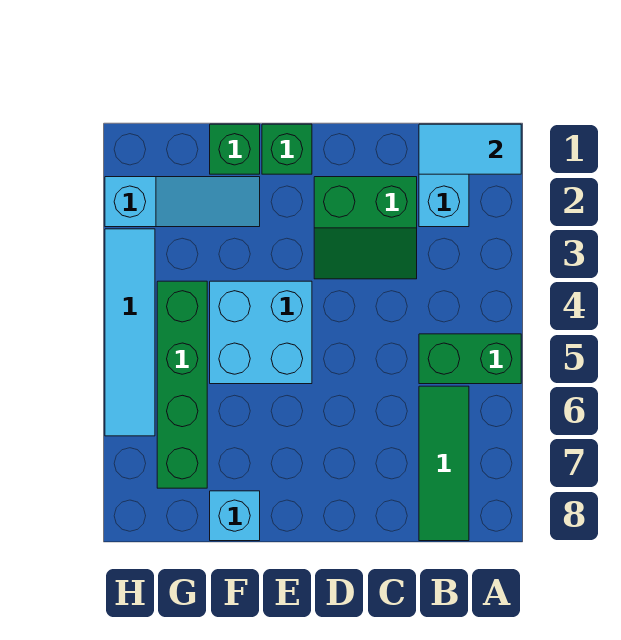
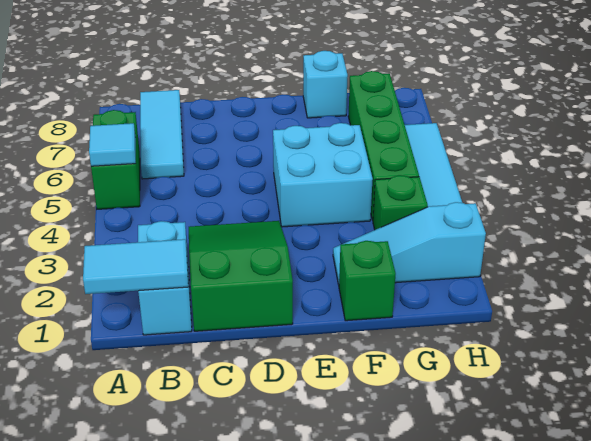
green brick A5:B5 level 1 -> green brick A5:A6 level 1
none -> cyan tile A5 level 2
green tile B6:B8 level 1 -> cyan tile B6:B8 level 1
green slope C2:D3 level 1 top 2 -> green slope C1:D3 level 1 top 1
green brick E1 level 1 -> green brick G3 level 1

